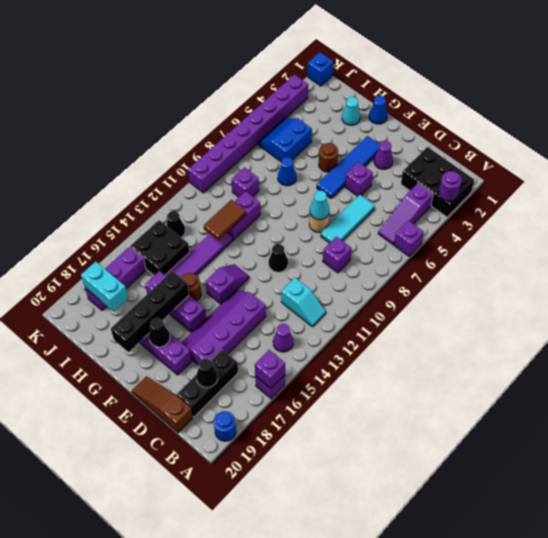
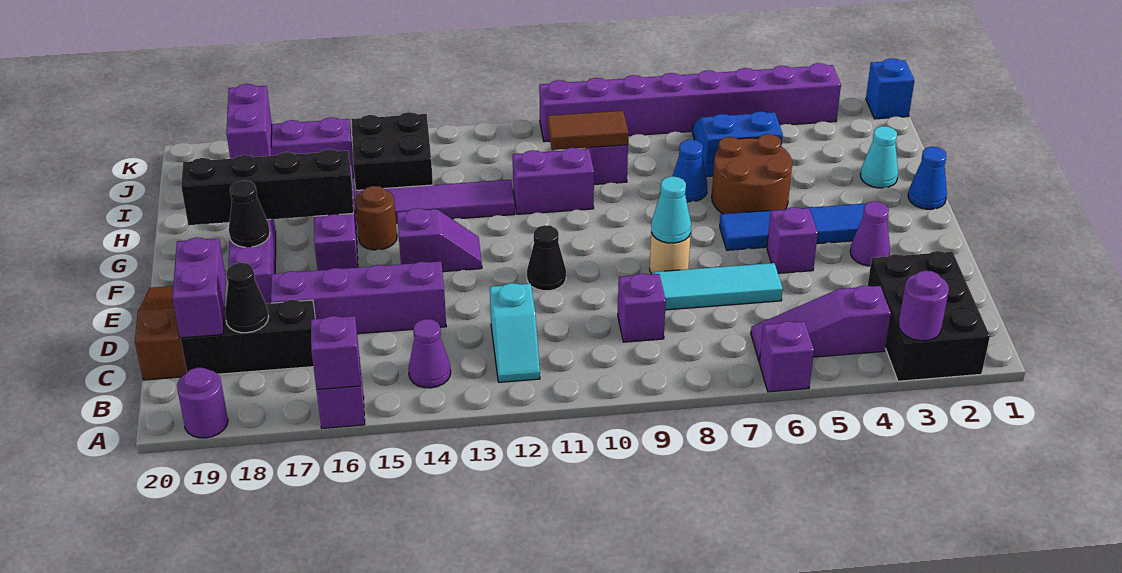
blue round brick A19 level 1 -> purple round brick A19 level 1
none -> purple brick C19:D19 level 2
brown round brick G5 level 1 -> brown round brick G5:H6 level 1
brown tile H11:H12 level 2 -> brown tile I9:I10 level 2
cyan brick I18:J18 level 2 -> purple brick I18:J18 level 2
black cone J13 level 1 -> none

